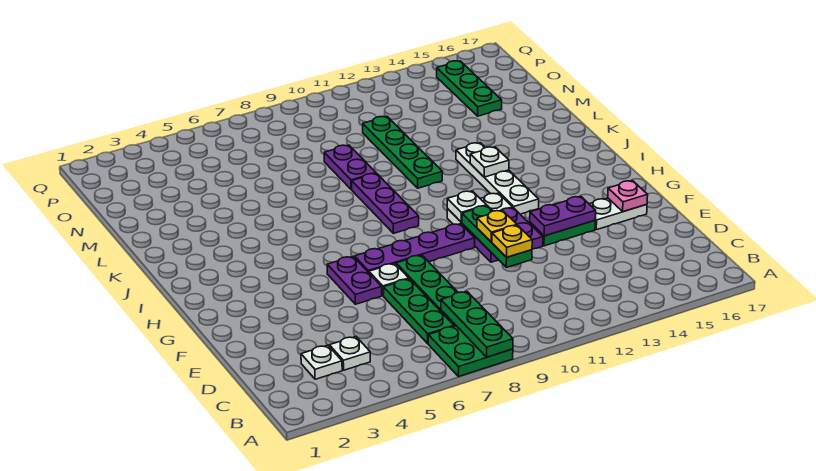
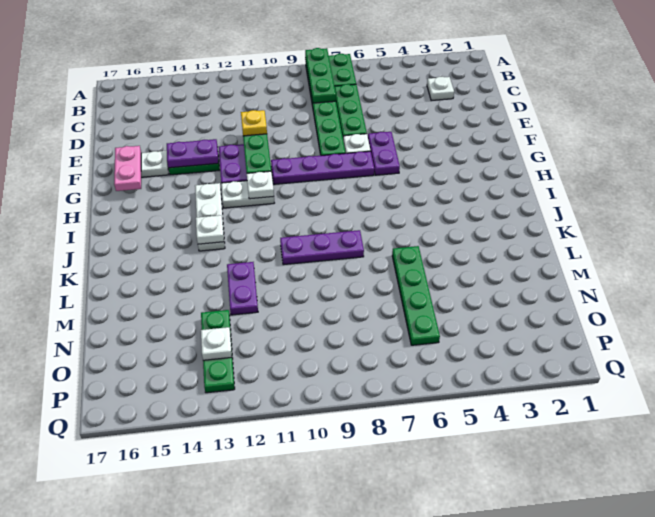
white plate C4 level 1 -> white plate O13 level 2
yellow plate F11 level 3 -> none
pink plate F16 level 2 -> pink plate F16:G16 level 2
white plate H13:K13 level 1 -> white plate H13:J13 level 1
purple plate I9:K9 level 1 -> purple plate K8:K10 level 1
green plate K11:N11 level 1 -> green plate L6:O6 level 1
purple plate L9:M9 level 1 -> purple plate L12:M12 level 1
green plate N15:P15 level 1 -> green plate N13:P13 level 1

